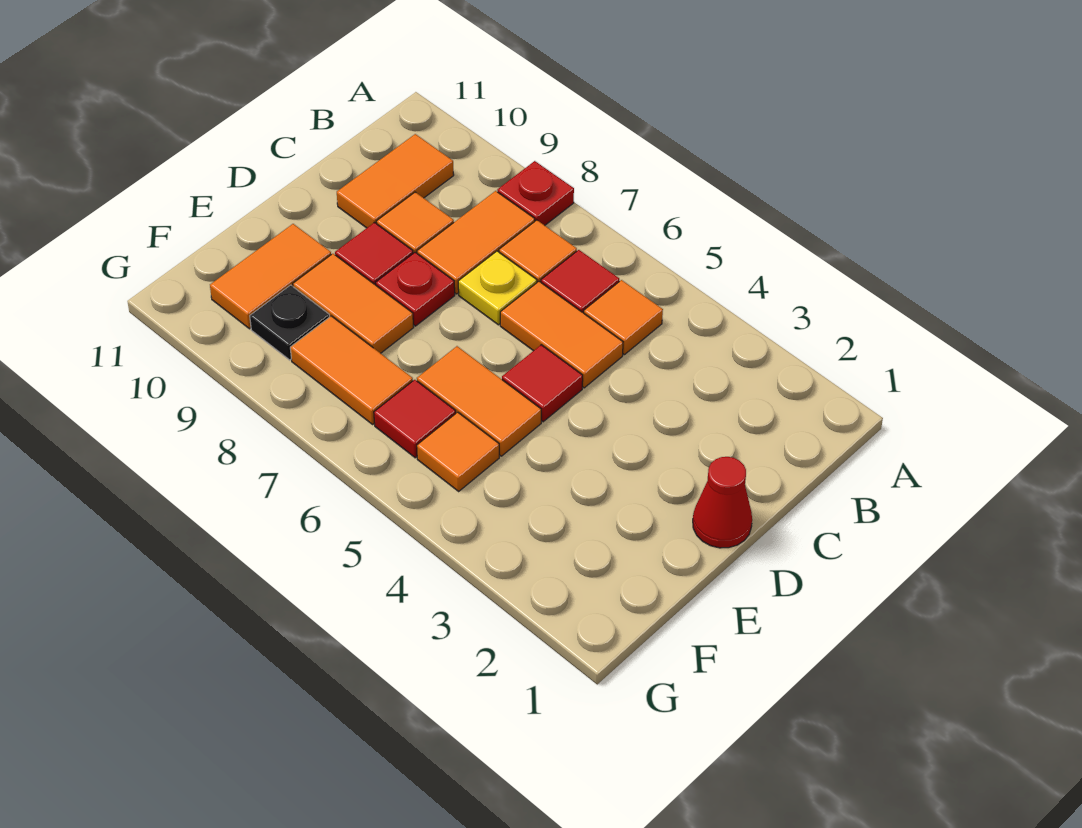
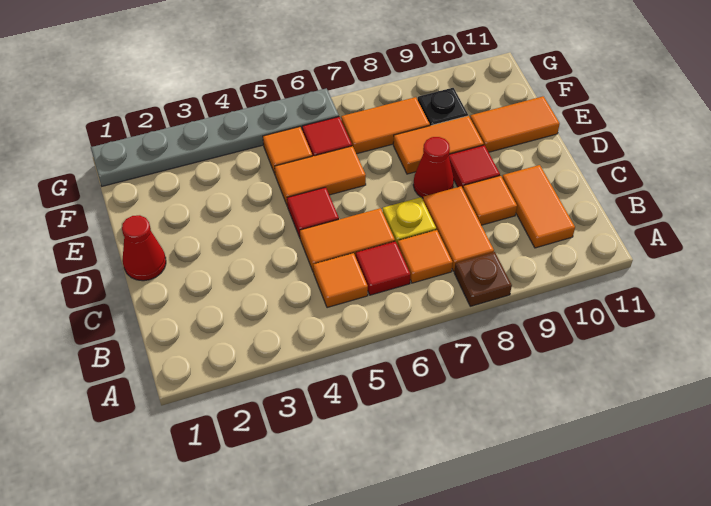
red plate A8 level 1 -> brown plate A8 level 1
red plate D8 level 1 -> red cone D8 level 1
orange tile E10:F10 level 1 -> orange tile E10:E11 level 1
none -> grey plate G1:G6 level 1

